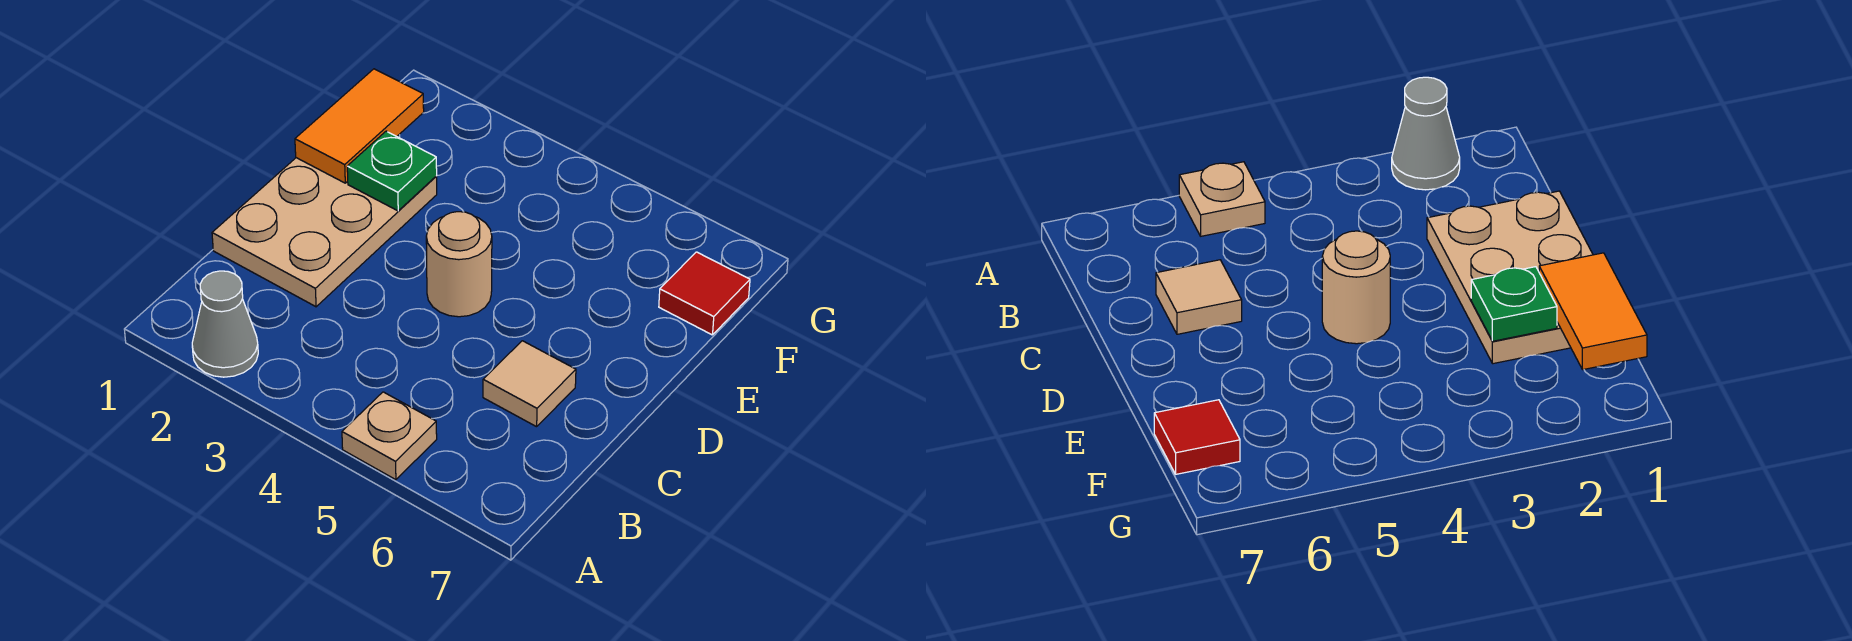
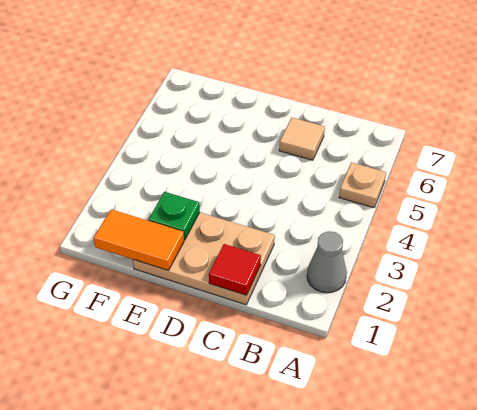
tan round brick D4 level 1 -> none
red tile F7 level 1 -> red tile C1 level 2

